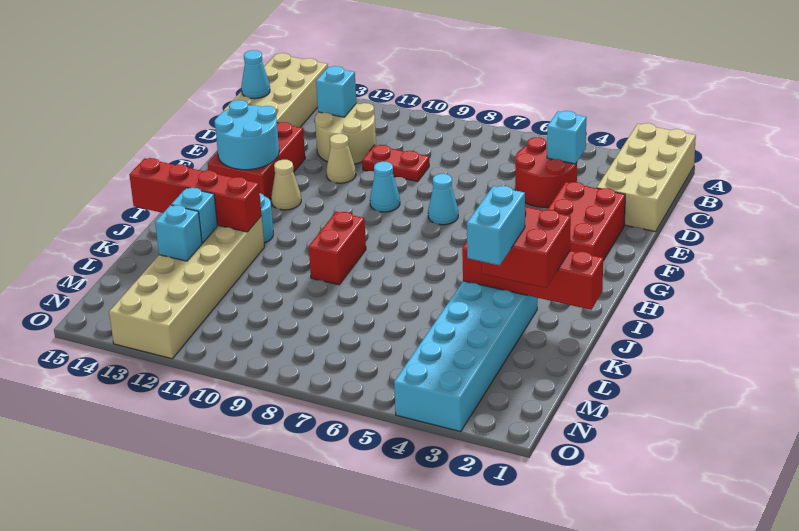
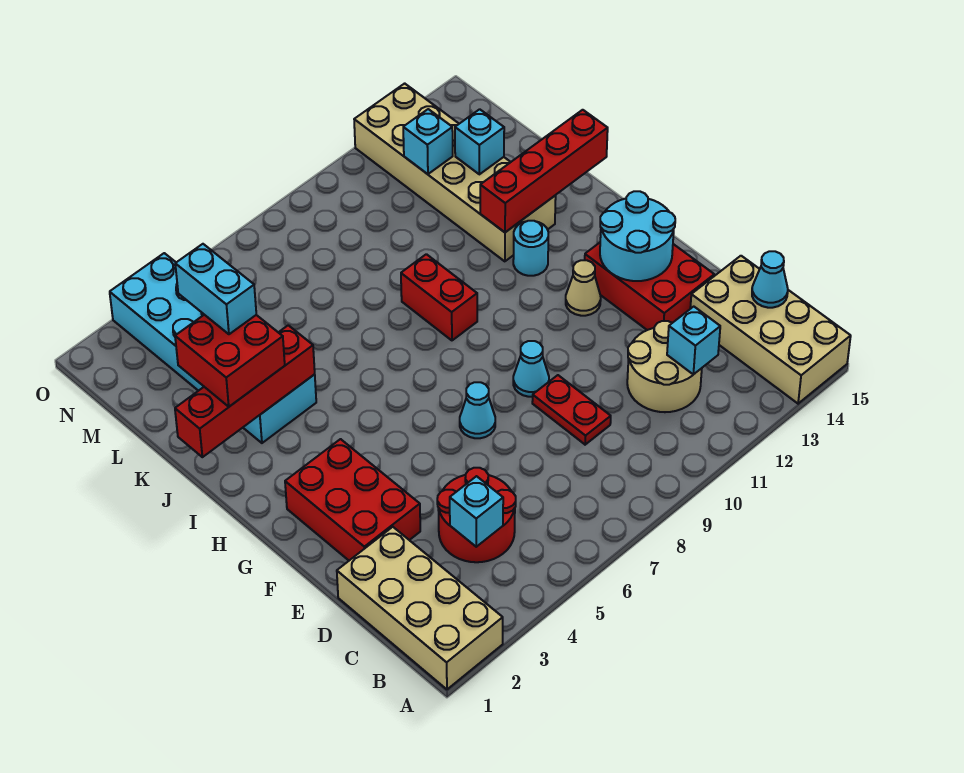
red plate D9:D10 level 1 -> red plate D9:E9 level 1
tan cone E11 level 1 -> none
cyan brick K13 level 2 -> cyan brick M12 level 2

